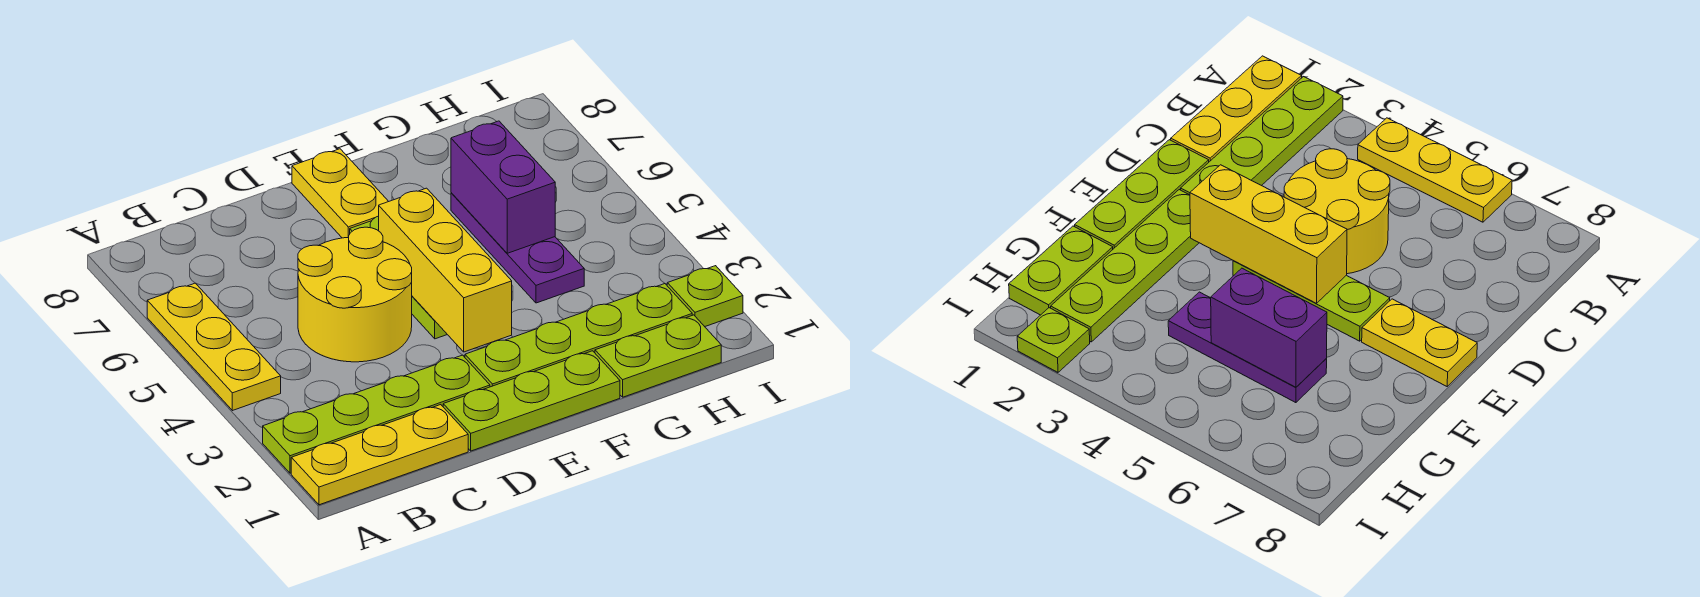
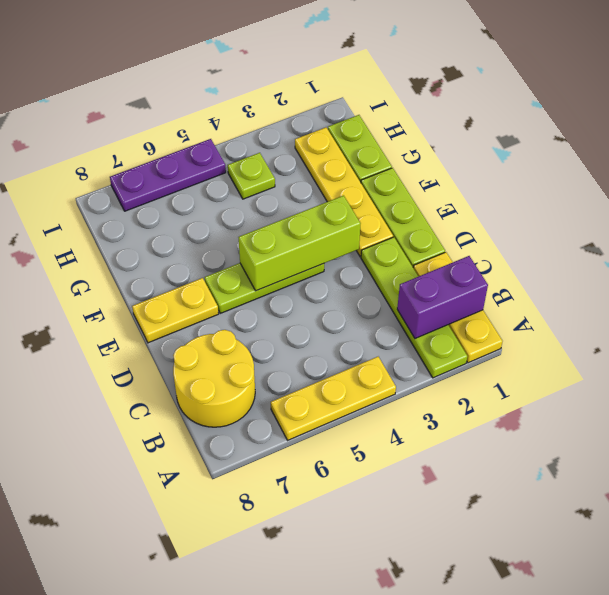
yellow round brick C4:D5 level 1 -> yellow round brick B7:C8 level 1
lime plate E2:H2 level 1 -> yellow plate E2:H2 level 1
yellow brick E3:E5 level 2 -> lime brick E3:E5 level 2
purple plate G4:G6 level 1 -> purple plate I5:I7 level 1
purple brick G5:G6 level 2 -> purple brick B1:B2 level 2
lime plate I2 level 1 -> lime plate H4 level 1

